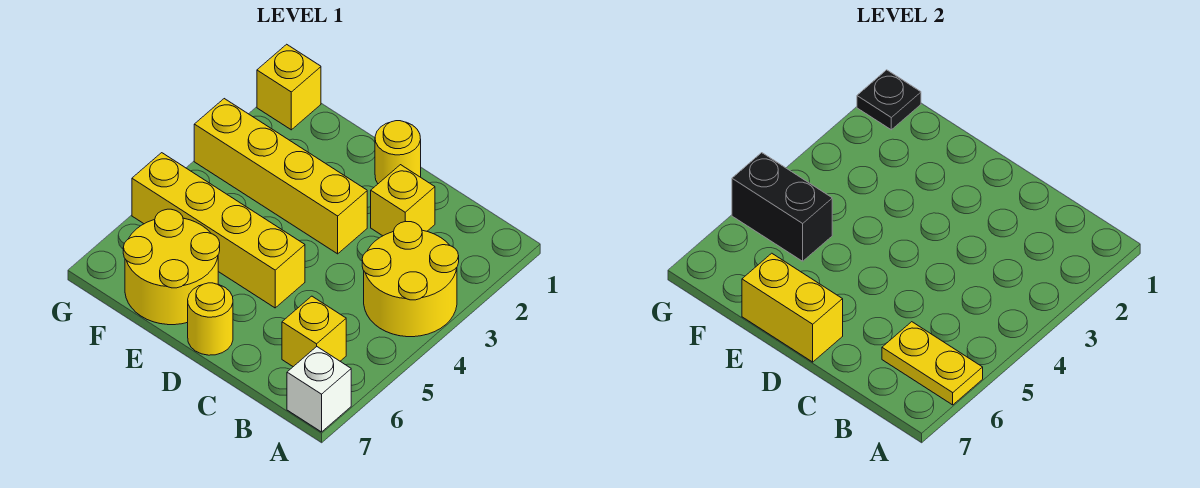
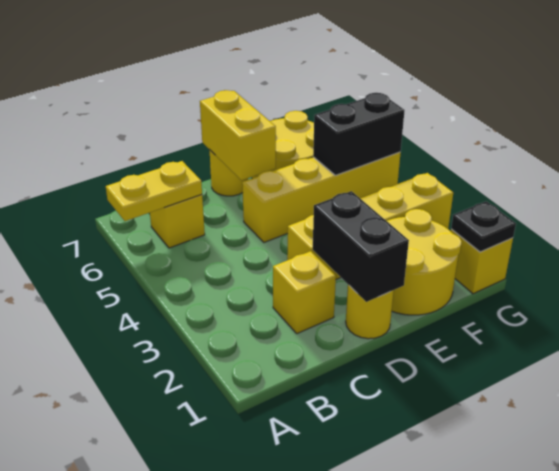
yellow round brick A3:B4 level 1 -> yellow round brick E1:F2 level 1
white brick A7 level 1 -> none
none -> black brick D1:D2 level 2
yellow brick D7:E7 level 2 -> yellow brick D6:D7 level 2

